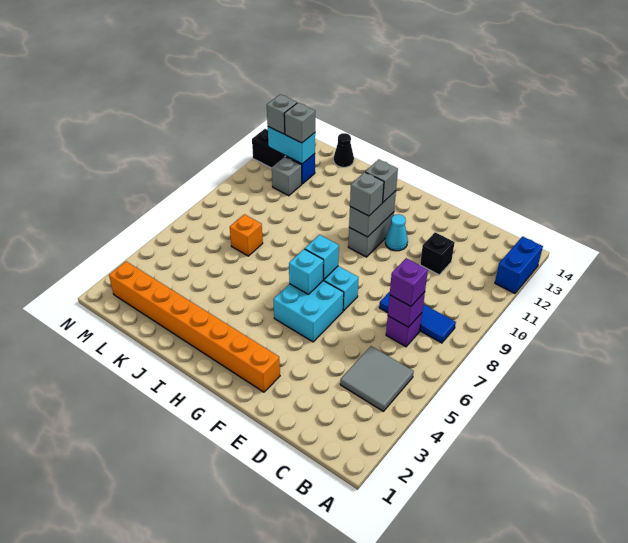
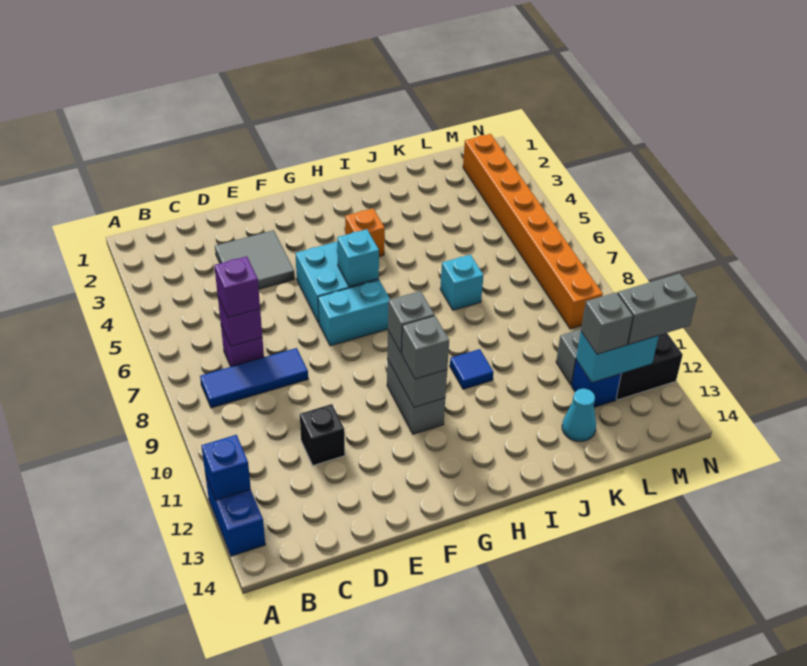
none -> blue brick A12 level 2
grey tile B4:C5 level 1 -> grey tile D3:E4 level 1
orange brick F2:M2 level 1 -> orange brick M2:M9 level 1
cyan cone F11 level 1 -> cyan cone K13 level 1
cyan brick G7 level 2 -> cyan brick J7 level 1
none -> blue tile I10 level 1
orange brick K7 level 1 -> orange brick H4 level 1
black cone K14 level 1 -> none
grey brick M12 level 3 -> grey brick M12:N12 level 3

